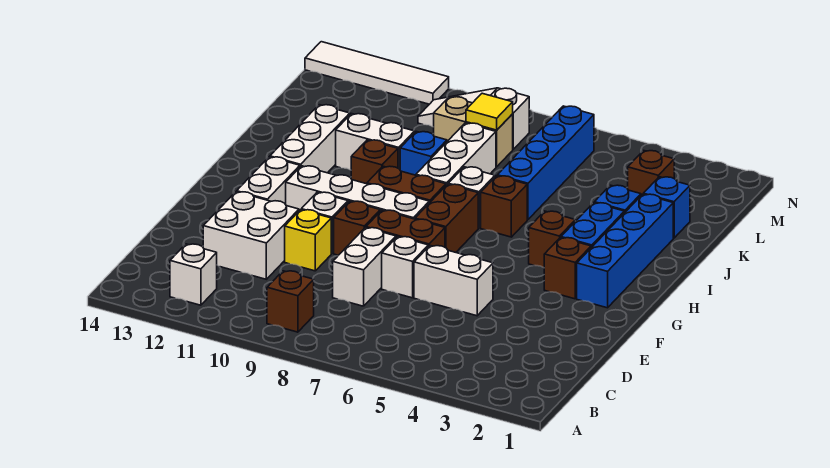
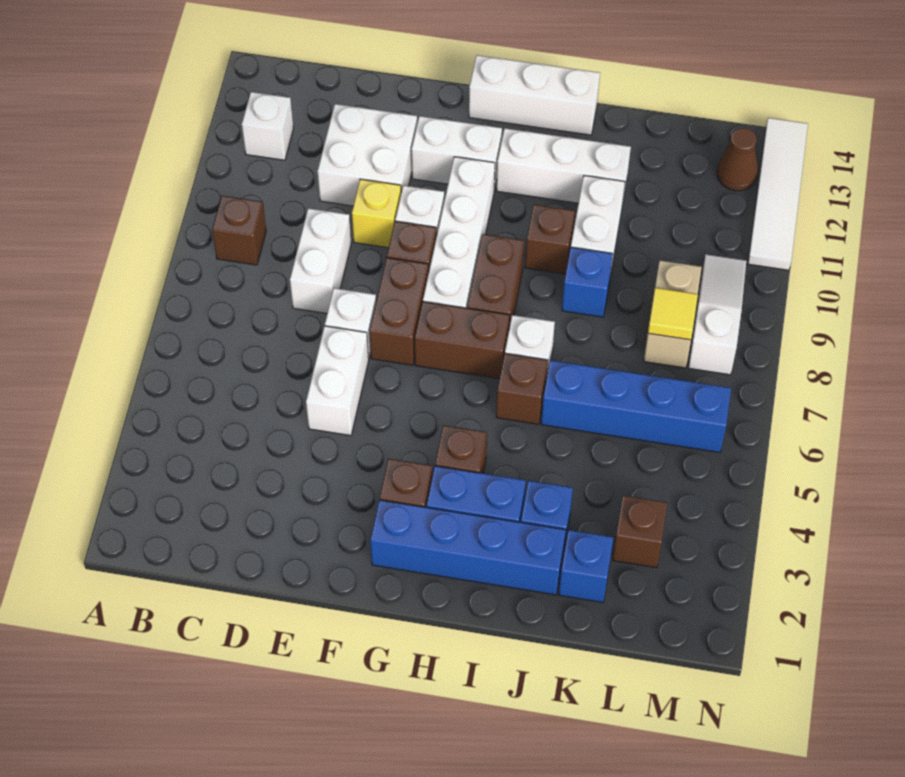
white brick D8:E8 level 1 -> white brick D8:D9 level 1
white brick I8:K8 level 1 -> white brick G14:I14 level 1
none -> brown cone M13 level 1

